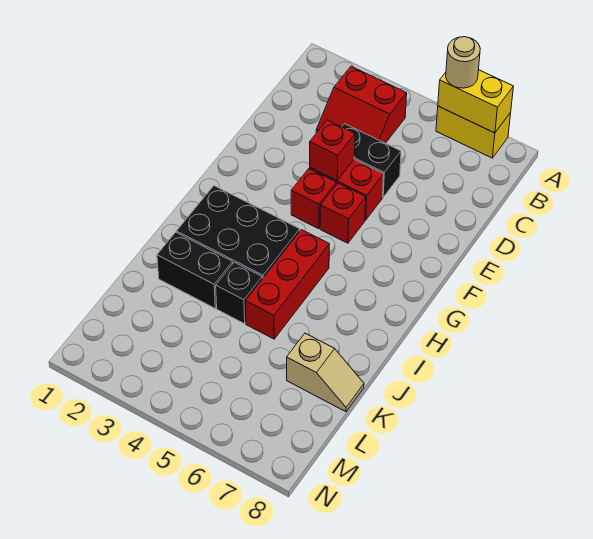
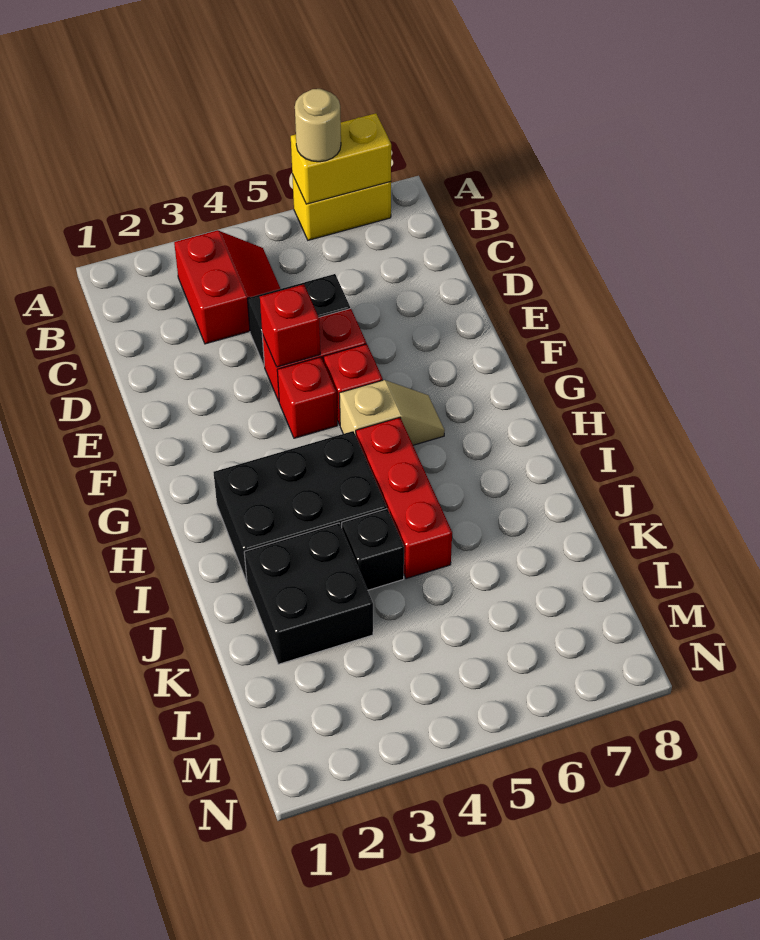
red slope B3:C4 level 1 top B -> red slope B3:C4 level 1 top 3
black brick J2:J3 level 1 -> black brick J2:K3 level 1
tan slope K7:K8 level 1 top 7 -> tan slope G5:G6 level 1 top 5

